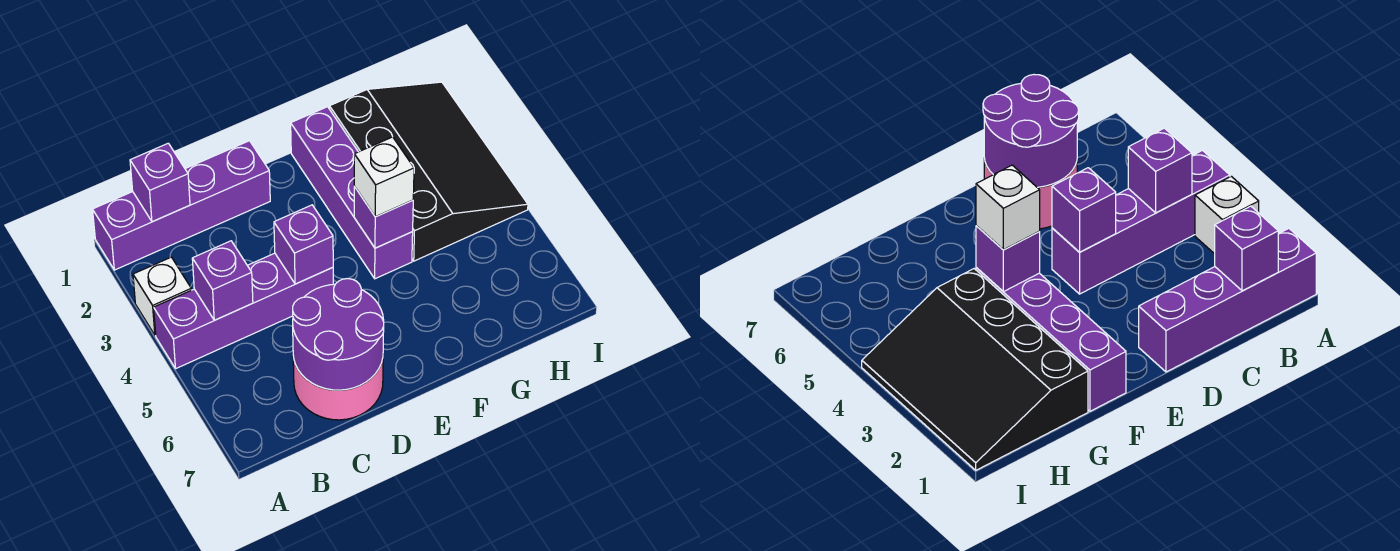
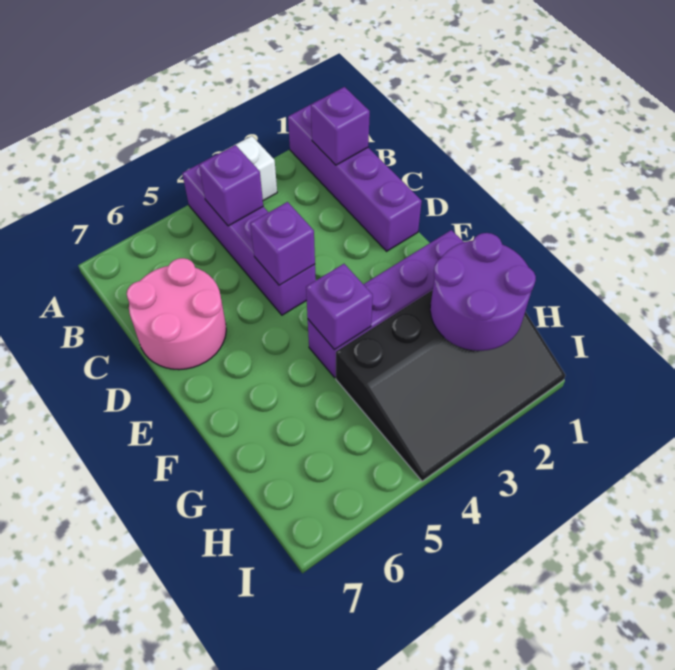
purple round brick C6:D7 level 2 -> purple round brick G1:H2 level 2
white brick F4 level 3 -> none

